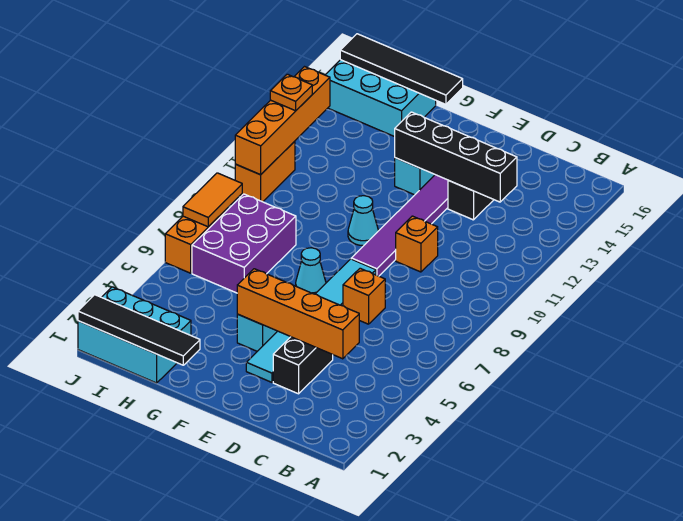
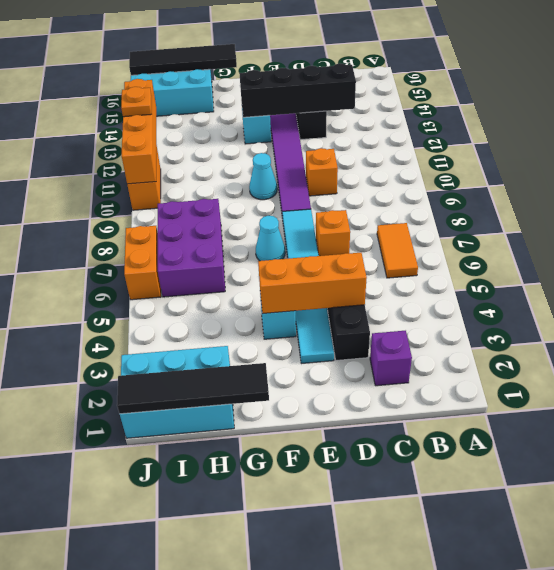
none -> purple brick C2 level 1
orange brick C4:F4 level 2 -> orange brick D4:F4 level 2
orange tile J7:J8 level 2 -> orange tile B6:B7 level 1

